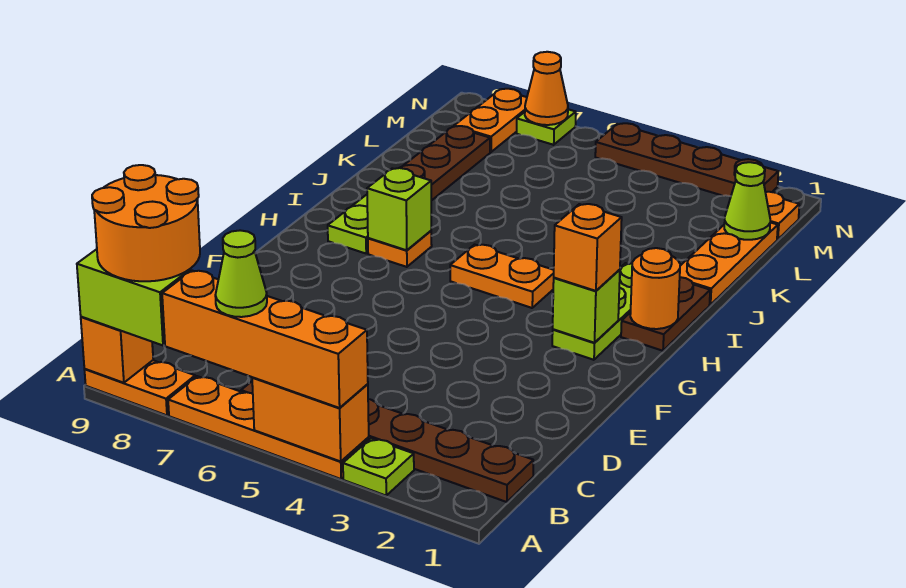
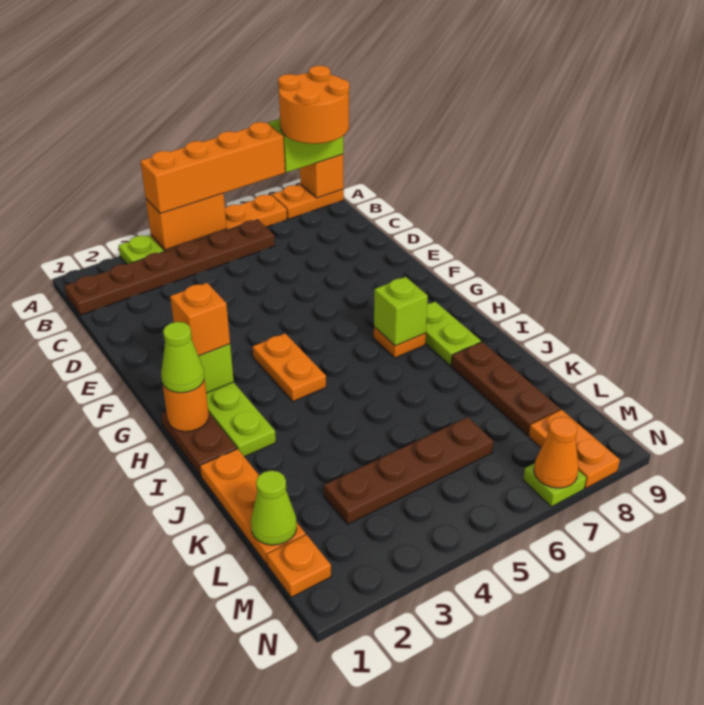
lime cone A6 level 4 -> lime cone H1 level 3
orange plate H4:H5 level 1 -> orange plate G4:H4 level 1
brown plate N2:N5 level 1 -> brown plate L3:L6 level 1

